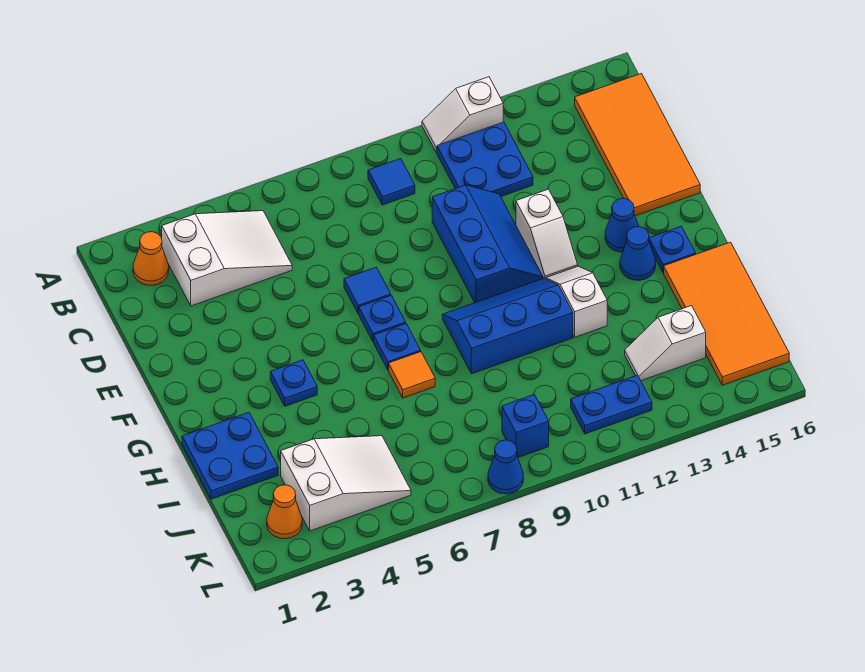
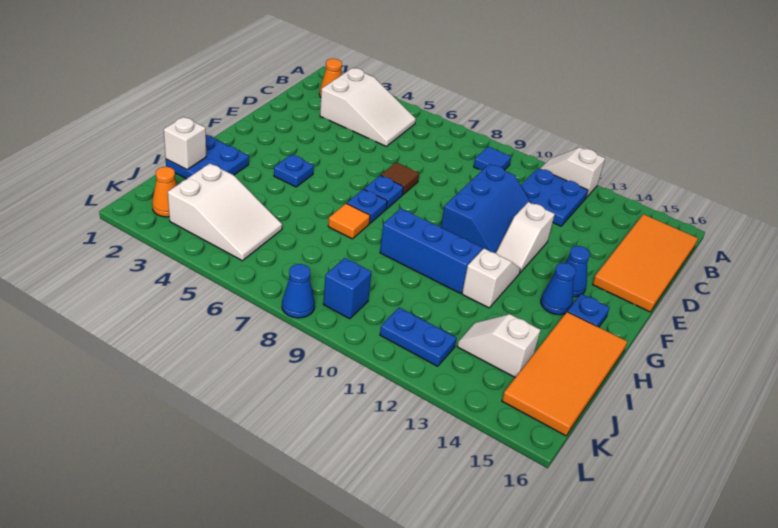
blue tile E7 level 1 -> brown tile E7 level 1
none -> white brick I1 level 2

